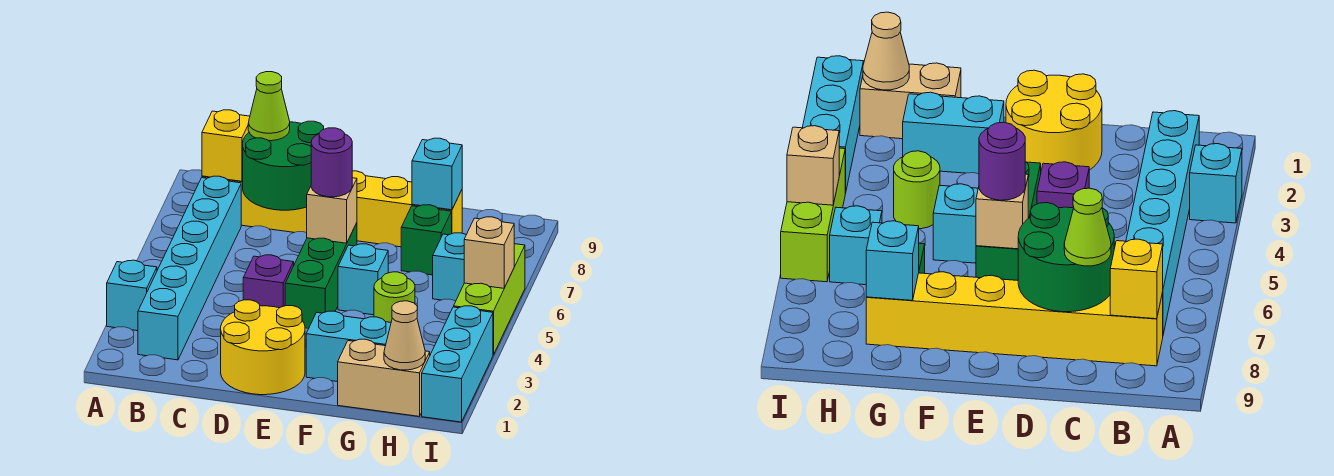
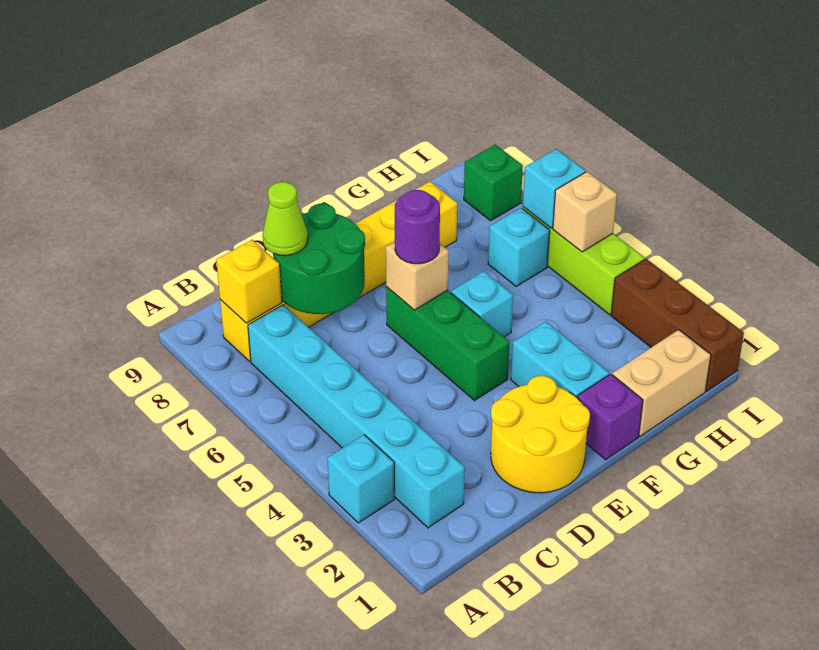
purple brick D4 level 1 -> purple brick F1 level 1
cyan brick F2:G2 level 1 -> cyan brick F2:F3 level 1
lime round brick G4 level 1 -> none
green brick G7 level 1 -> green brick I8 level 1
cyan brick G8 level 2 -> cyan brick I6 level 2
tan cone H1 level 2 -> none
cyan brick I1:I3 level 1 -> brown brick I1:I3 level 1

